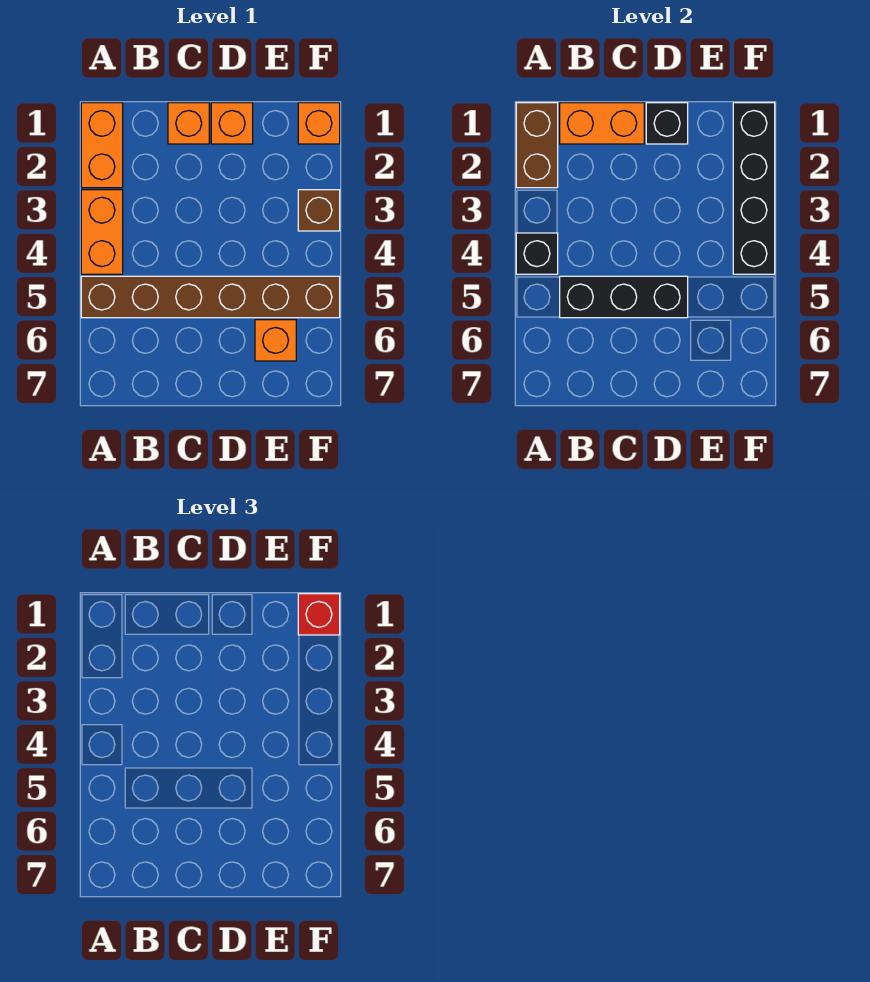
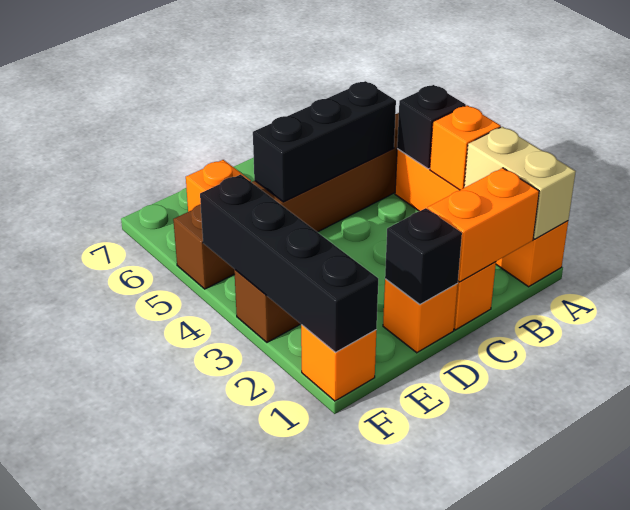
brown brick A1:A2 level 2 -> tan brick A1:A2 level 2
none -> orange brick A3 level 2
red brick F1 level 3 -> none

